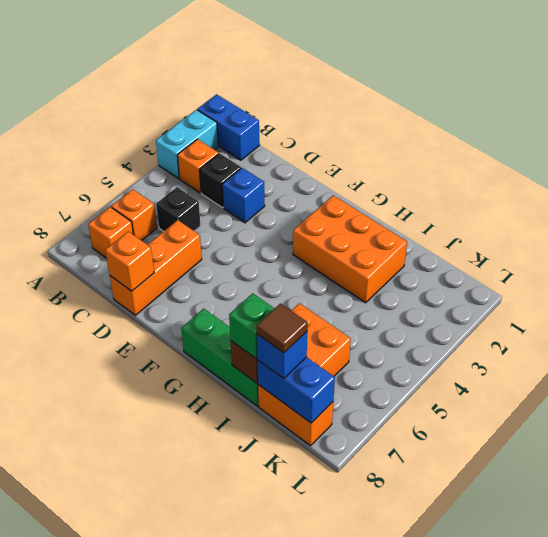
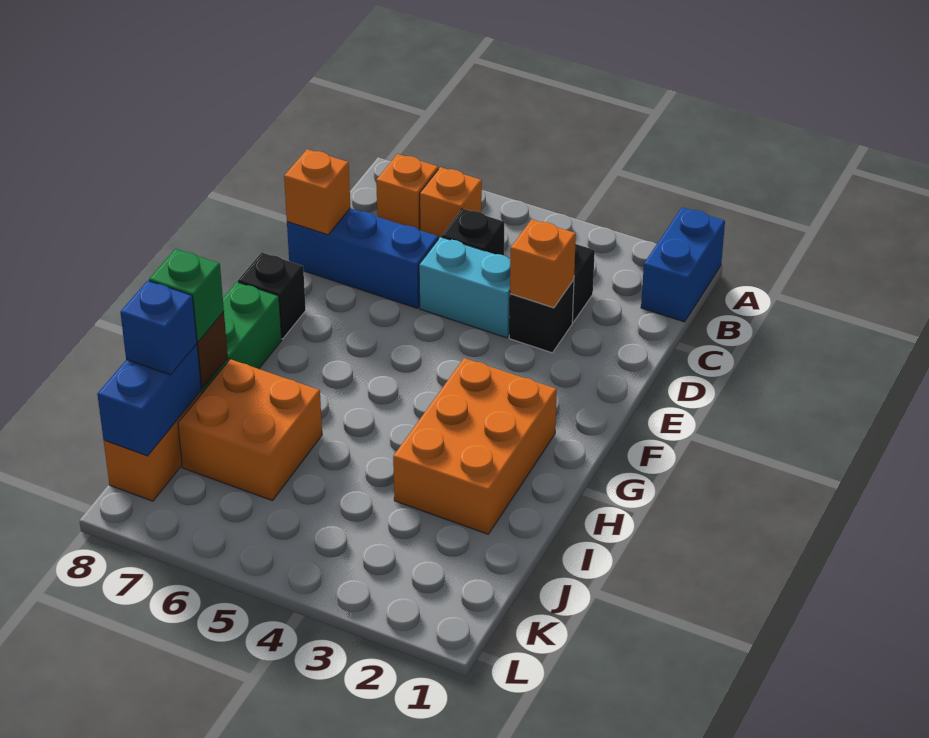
cyan brick A2:A3 level 1 -> cyan brick D4:D5 level 1
orange brick B3 level 1 -> orange brick D3 level 2
blue brick D3 level 1 -> black brick D3 level 1
orange brick D6:D8 level 1 -> blue brick D6:D8 level 1
none -> black brick F8 level 1
brown tile J8 level 4 -> none

